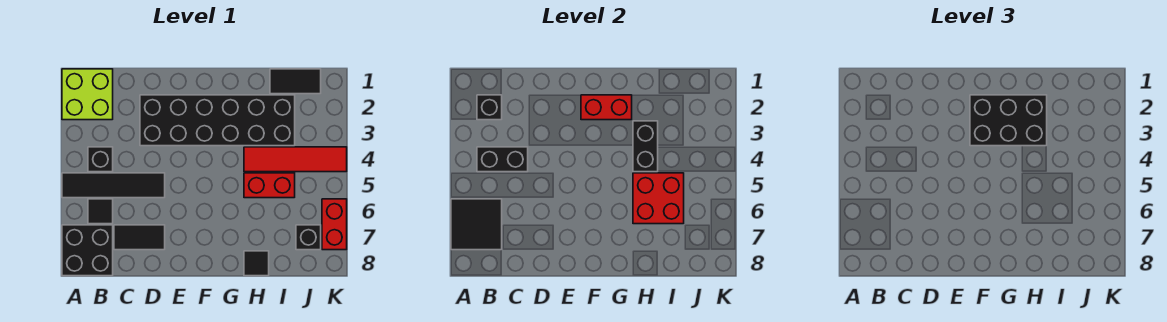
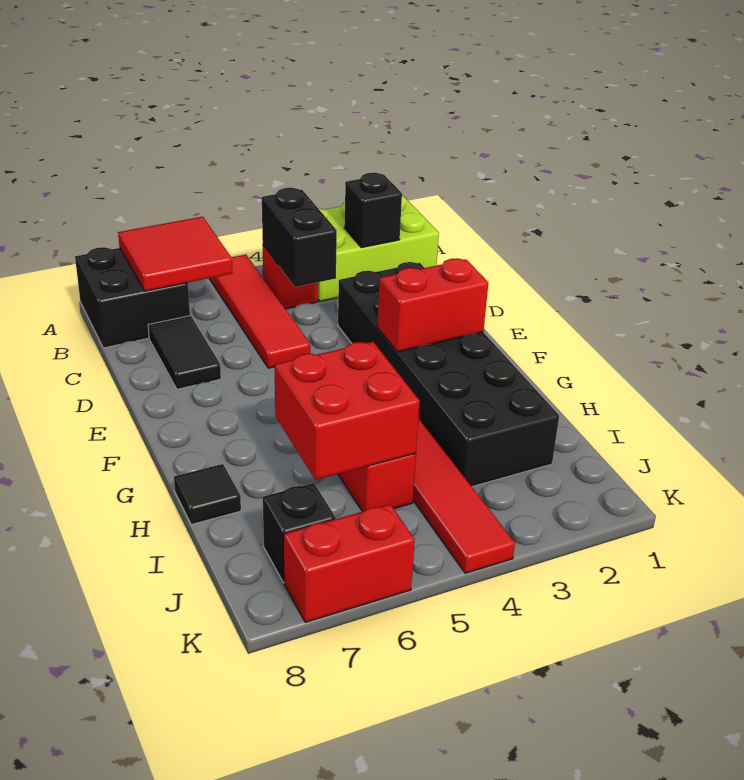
lime brick A1:B2 level 1 -> lime brick A1:B3 level 1
black tile A5:D5 level 1 -> red tile A5:D5 level 1
black tile A6:B7 level 2 -> red tile A6:B7 level 2
black brick B4 level 1 -> red brick B4 level 1
black tile B6 level 1 -> none
red brick F2:G2 level 2 -> red brick F2:F3 level 2
black brick F2:H3 level 3 -> none
black brick H3:H4 level 2 -> none
black tile I1:J1 level 1 -> none

